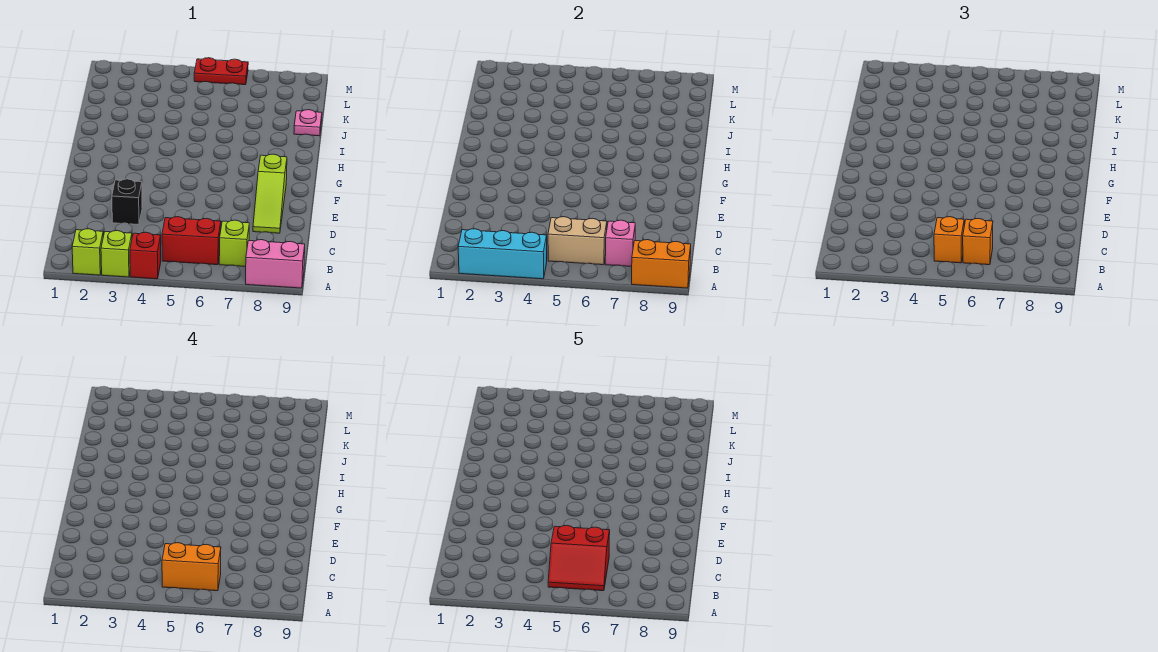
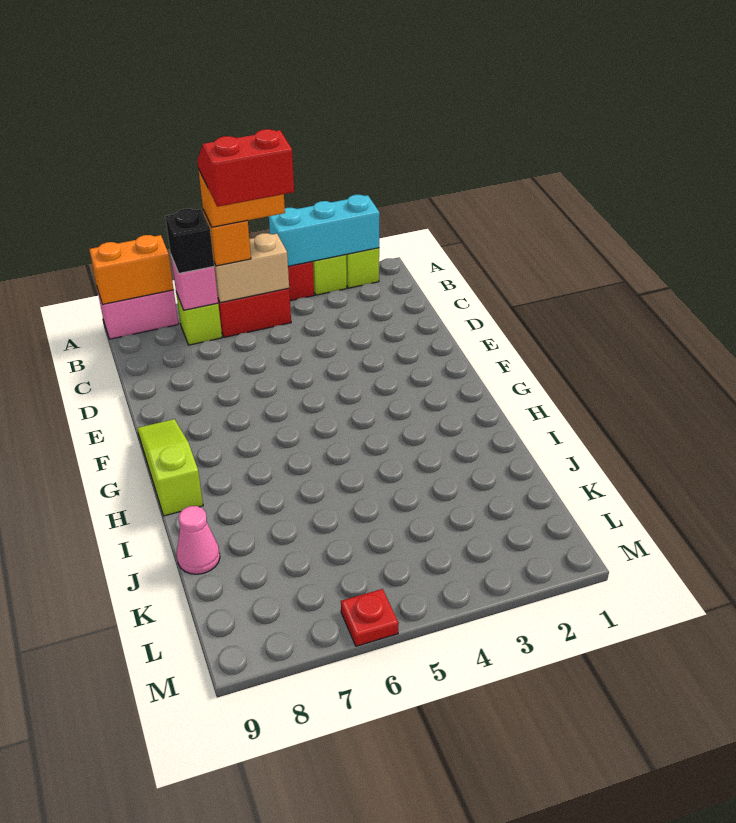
orange brick B5 level 3 -> none
black brick D3 level 1 -> black brick B7 level 3
lime slope D8:F8 level 1 top F -> lime slope F9:H9 level 1 top H
pink plate J9 level 1 -> pink cone J9 level 1
red plate M5:M6 level 1 -> red plate M6 level 1

